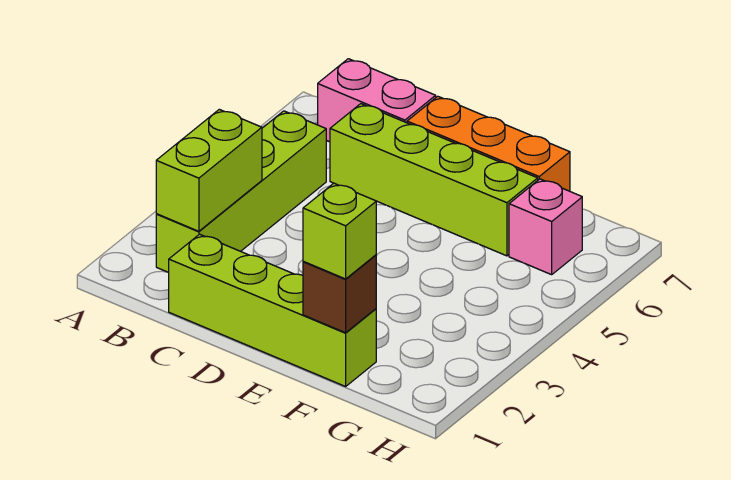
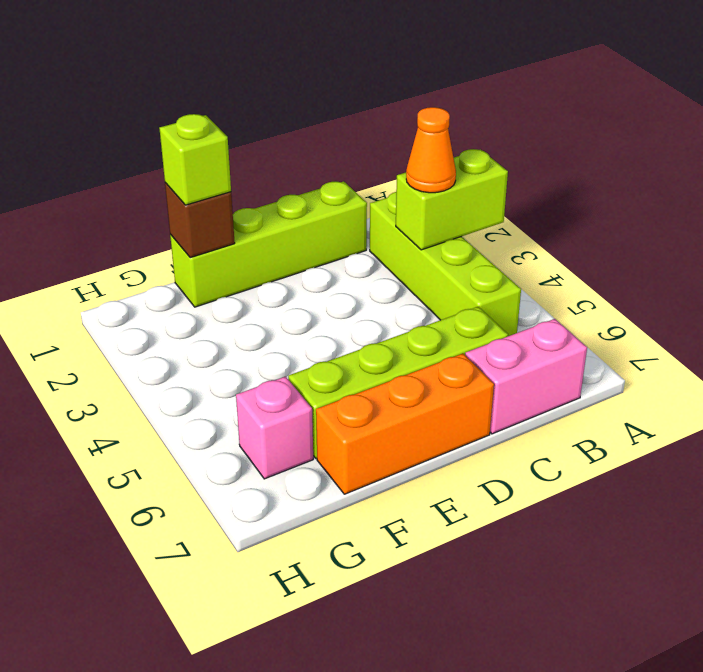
lime brick B2:B3 level 2 -> lime brick A3:B3 level 2
none -> orange cone B3 level 3

